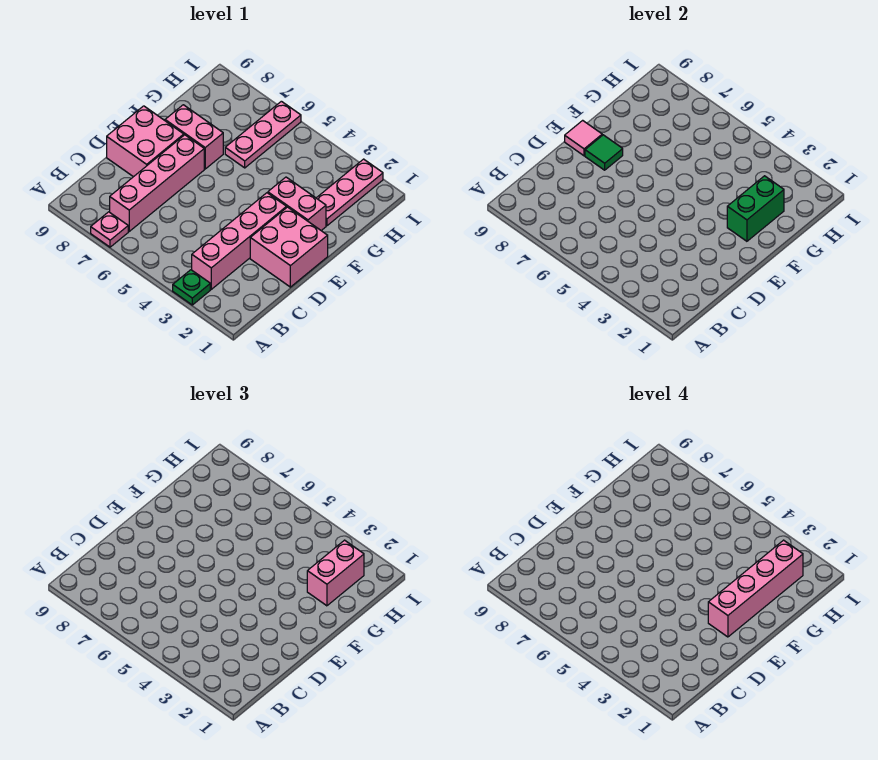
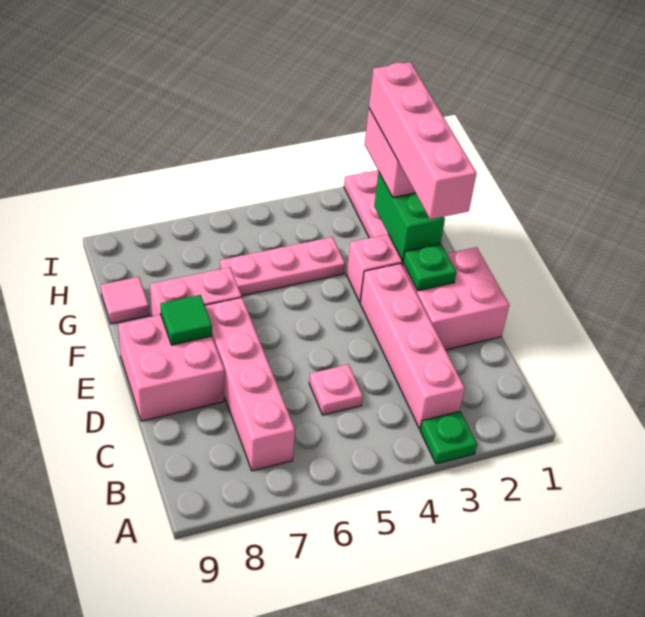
pink plate A7 level 1 -> pink plate C5 level 1
none -> green plate E2 level 2
pink tile E9 level 2 -> pink tile G9 level 1
pink plate G6:I6 level 1 -> pink plate G4:G6 level 1

